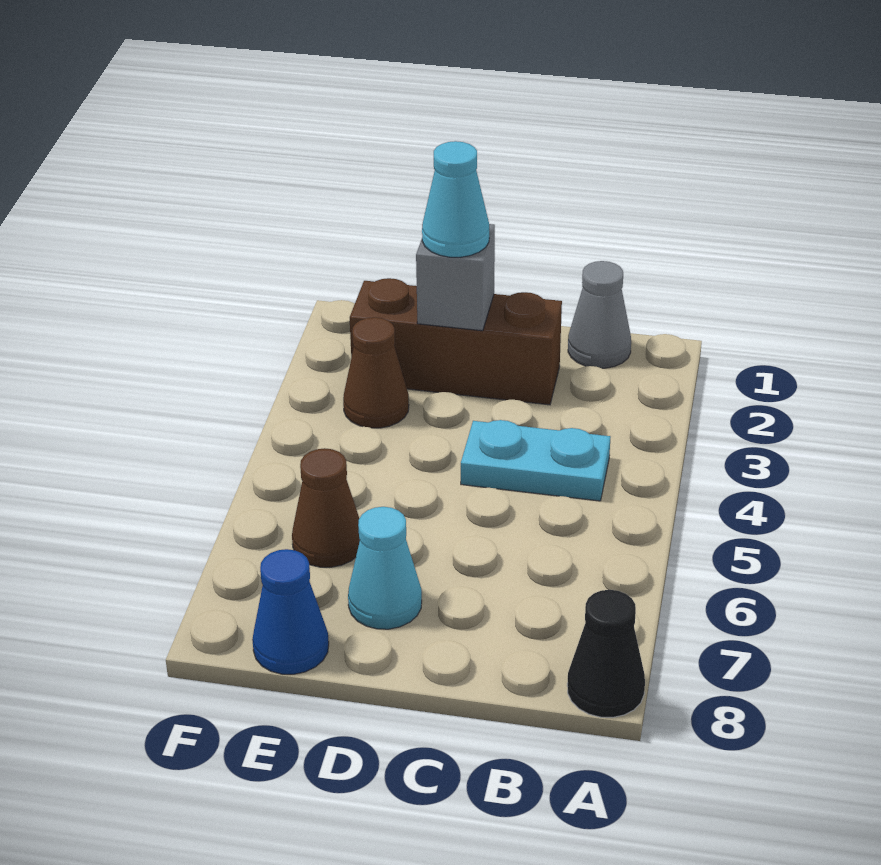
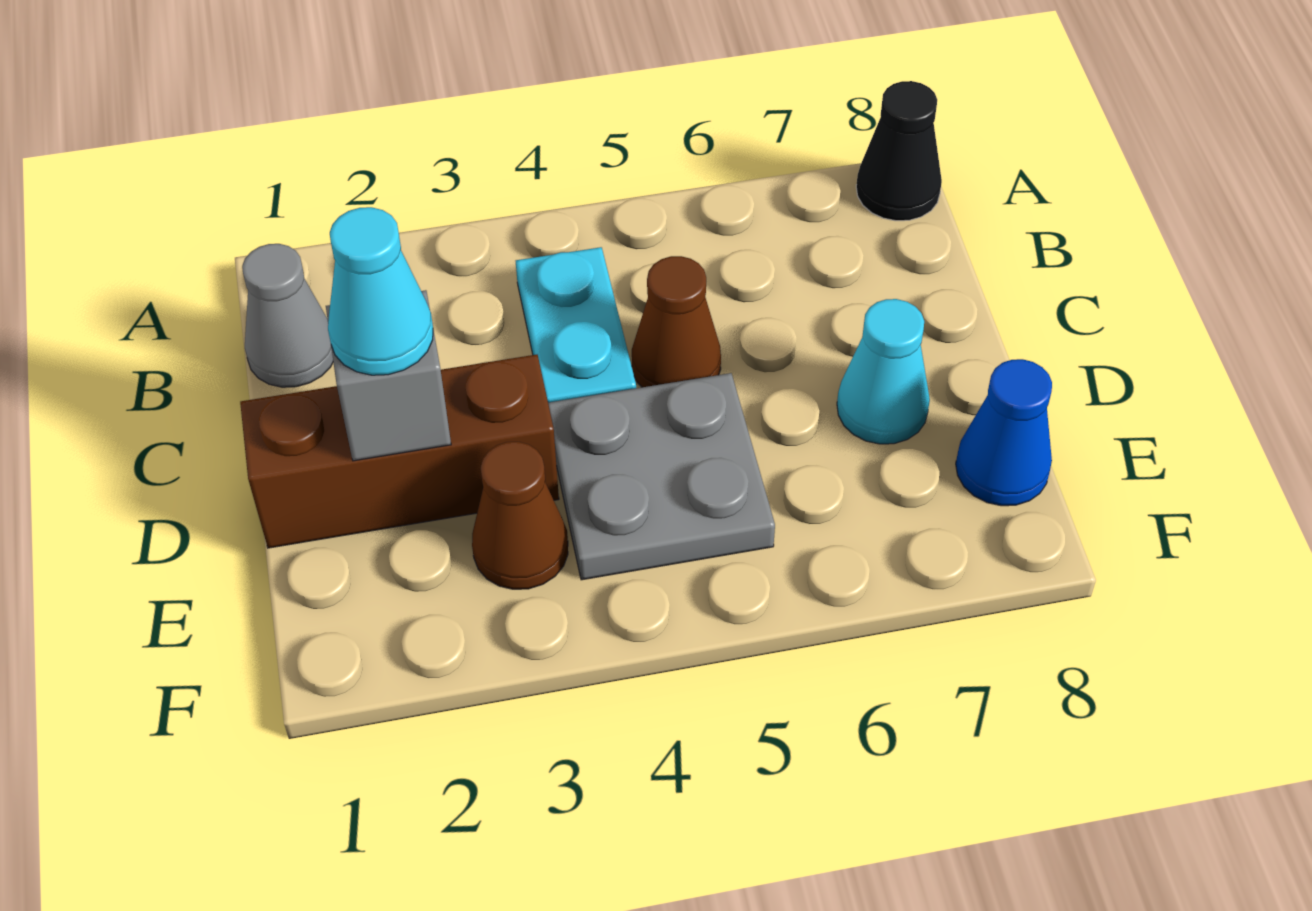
brown brick C2:E2 level 1 -> brown brick D1:D3 level 1
none -> grey plate D4:E5 level 1
brown cone E6 level 1 -> brown cone C5 level 1

